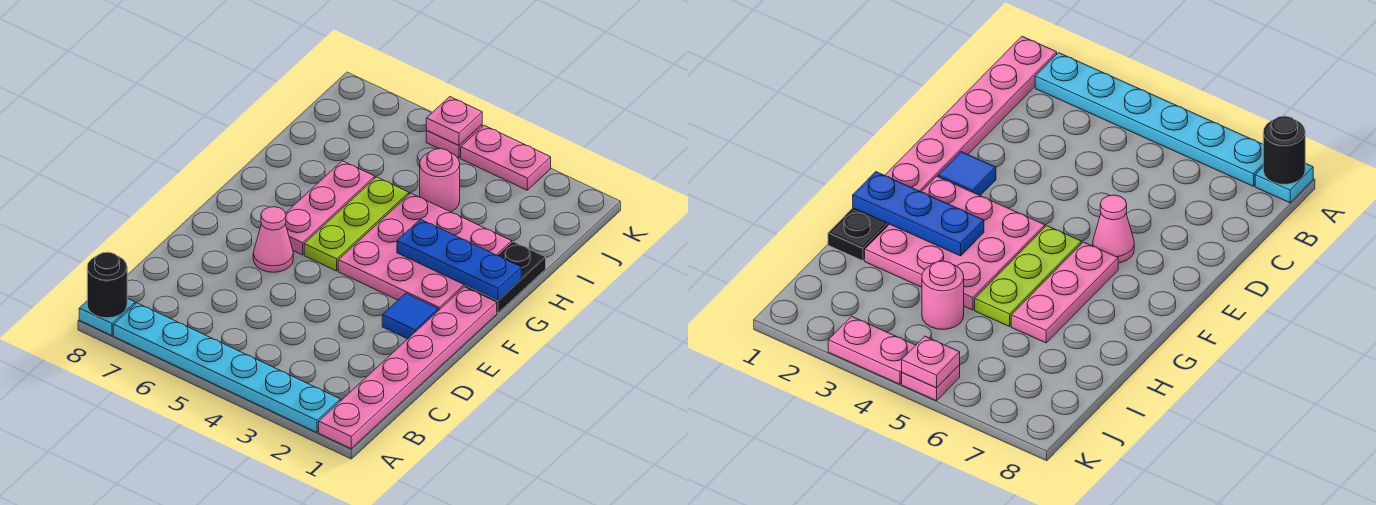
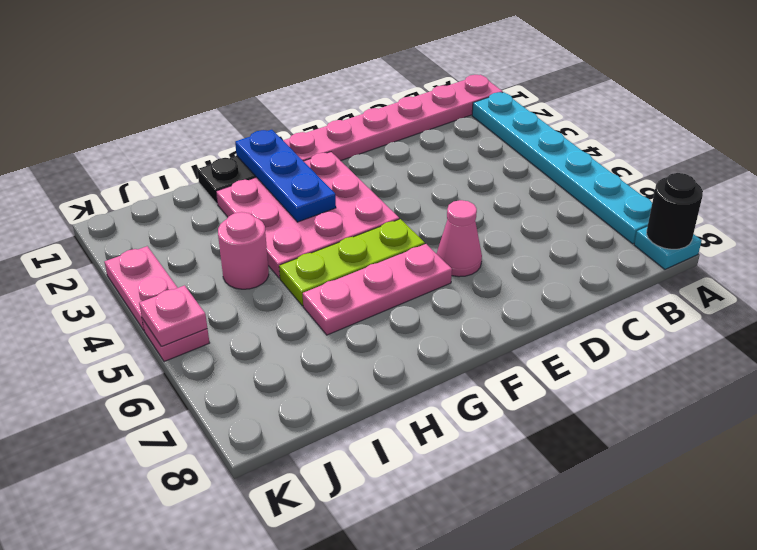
blue tile E2 level 1 -> none

